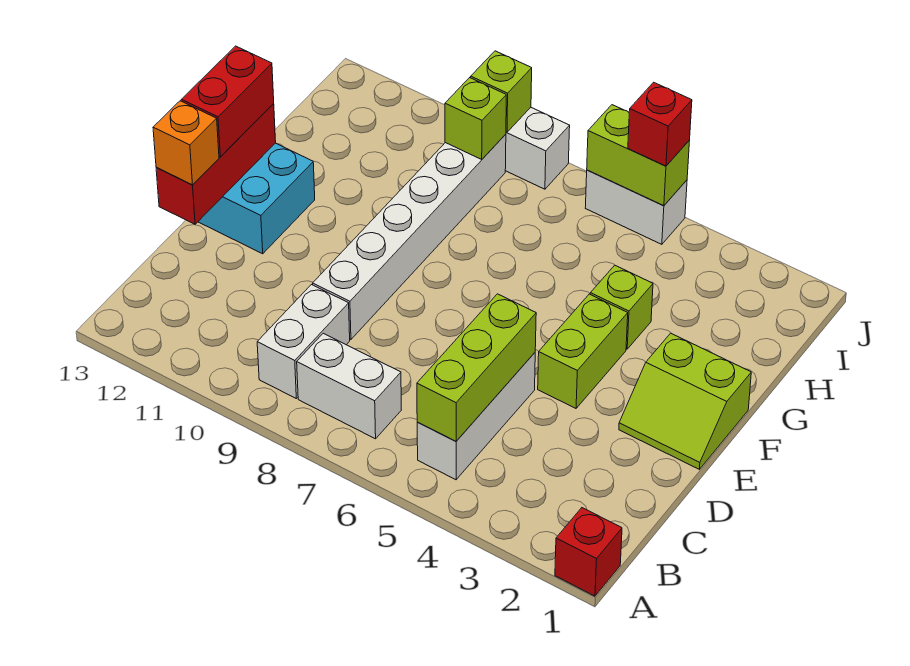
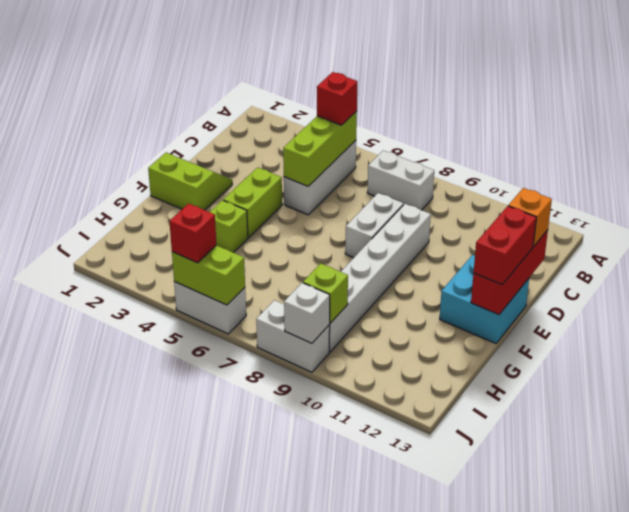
red brick A1 level 1 -> red brick B5 level 3
white brick B9:C9 level 1 -> white brick D8:E8 level 1
lime brick J9 level 2 -> white brick J9 level 2

